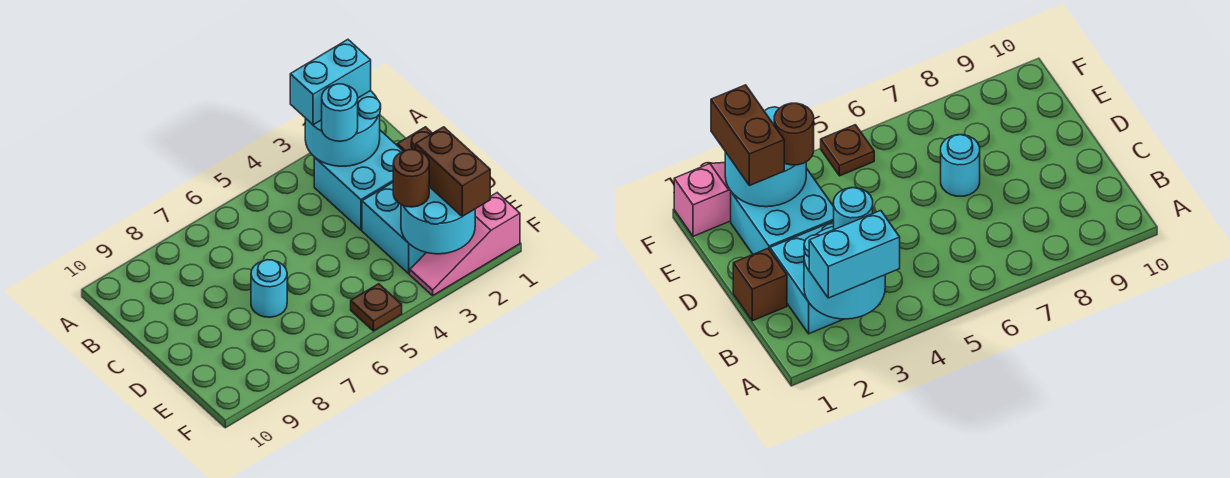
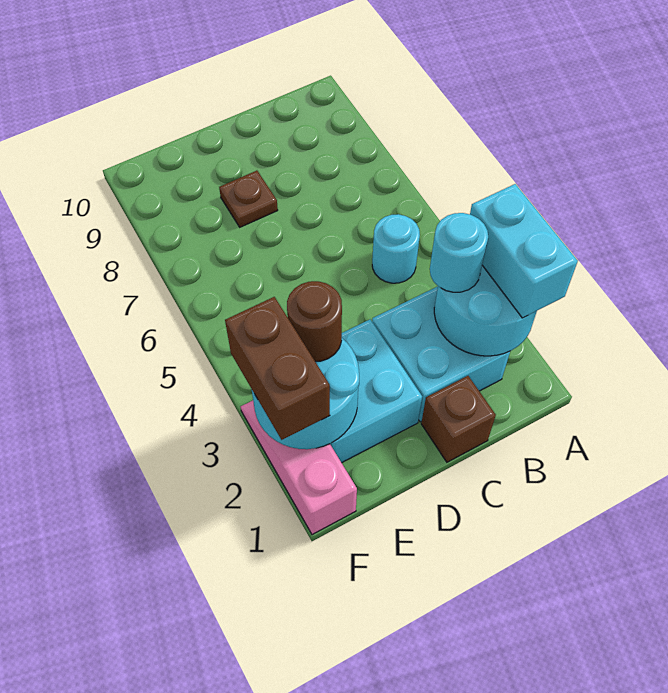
cyan round brick D7 level 1 -> cyan round brick B5 level 1
brown brick E2:F2 level 3 -> brown brick F2:F3 level 3
brown plate F5 level 1 -> brown plate D8 level 1

